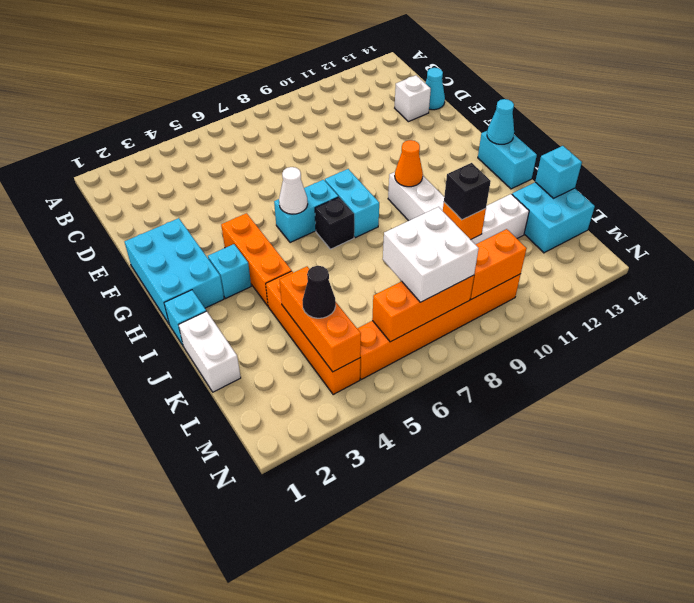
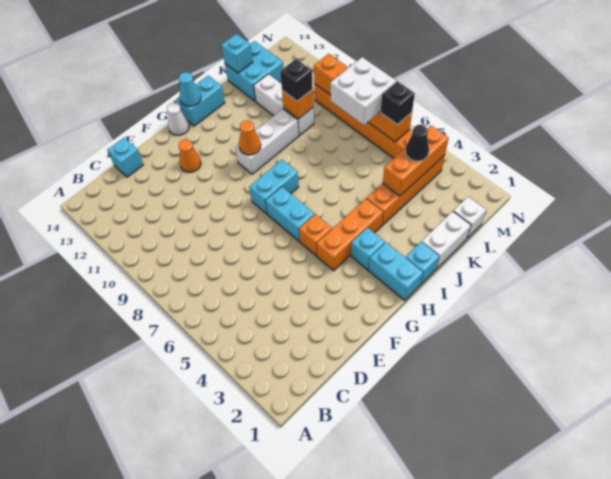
white brick D13 level 1 -> white brick L1 level 1
cyan cone D14 level 1 -> cyan brick D14 level 1
cyan brick F1:H2 level 1 -> cyan brick H1:H2 level 1
none -> orange cone F12 level 1
none -> orange brick G5 level 1
white cone G6 level 2 -> white cone G14 level 1
black brick H7 level 1 -> black brick M6 level 3

